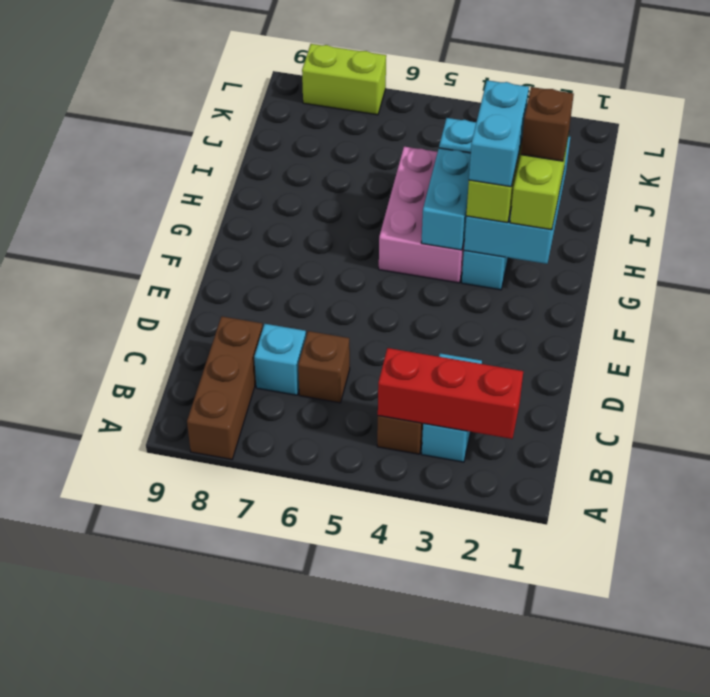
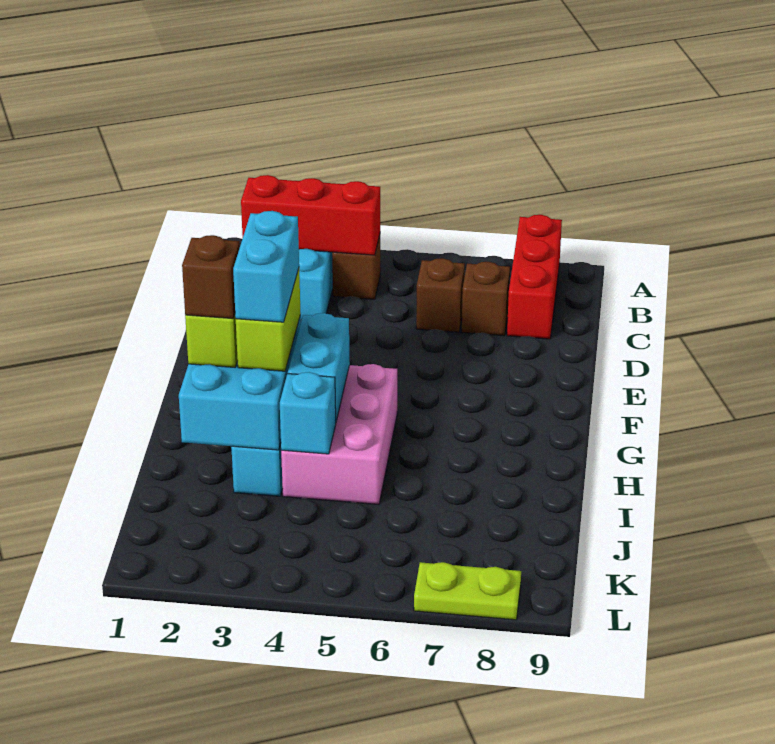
brown brick A8:C8 level 1 -> red brick A8:C8 level 1
cyan brick C7 level 1 -> brown brick C7 level 1
lime brick L7:L8 level 1 -> lime plate L7:L8 level 1

